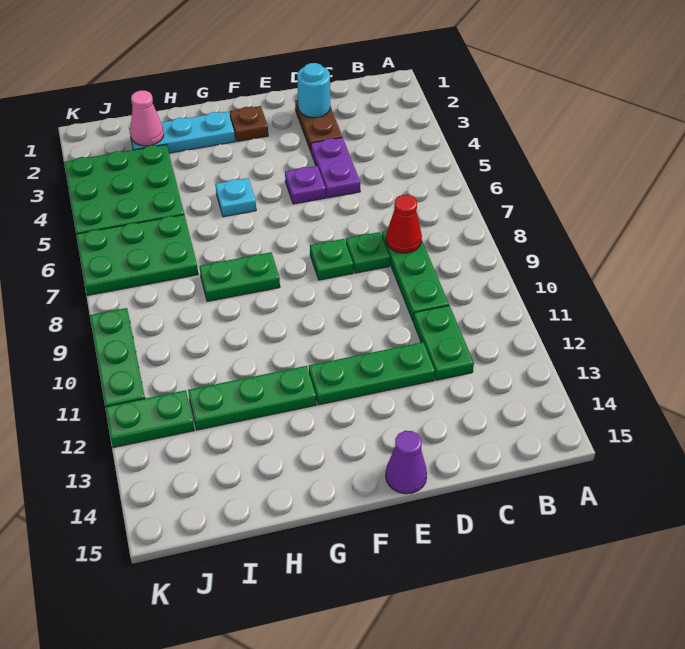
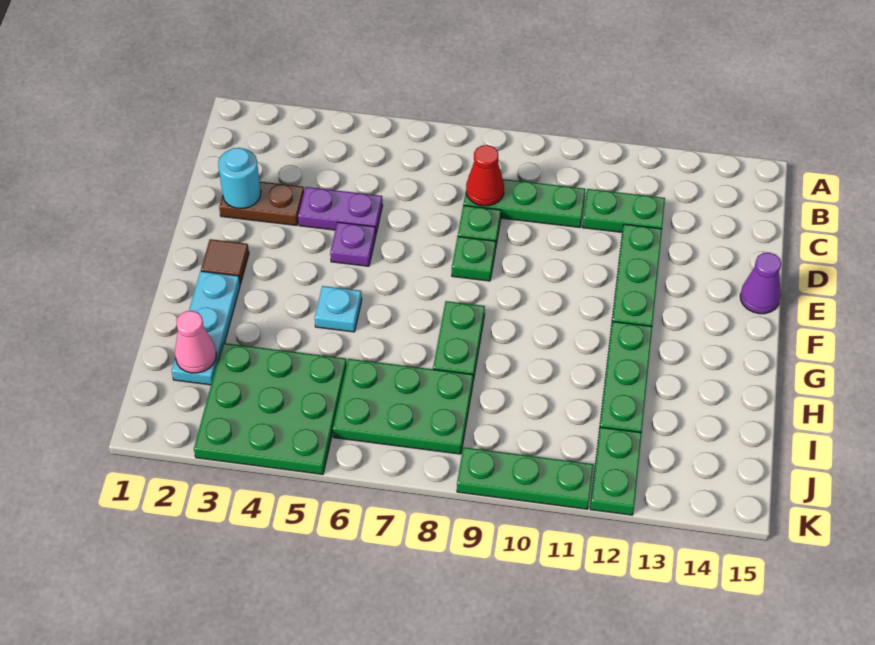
brown plate F2 level 1 -> brown tile F2 level 1
green plate I6:K7 level 1 -> green plate I6:J8 level 1

